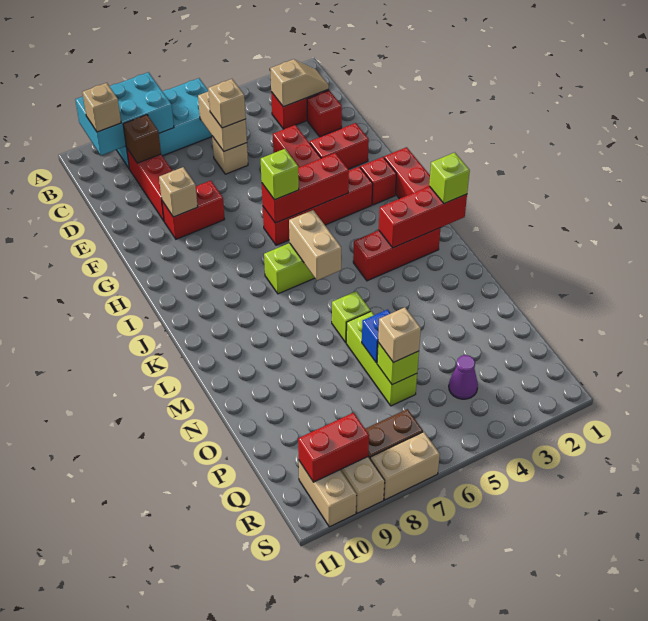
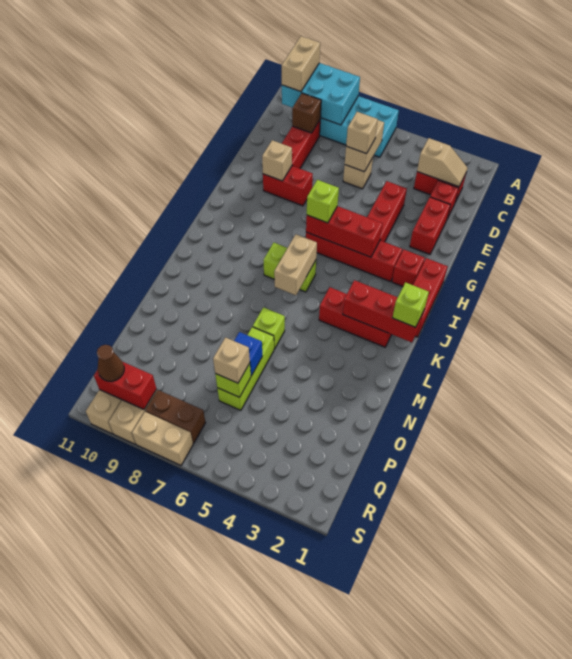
tan brick B10 level 3 -> tan brick A10:B10 level 3
red brick F2:F3 level 1 -> red brick E2:F2 level 1
purple cone Q4 level 1 -> none
none -> brown cone R10 level 3

